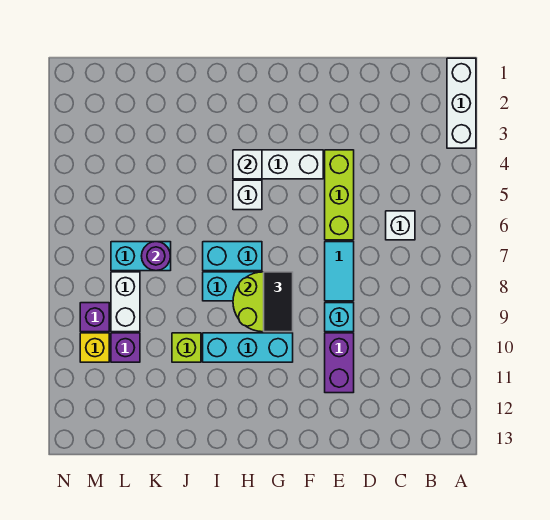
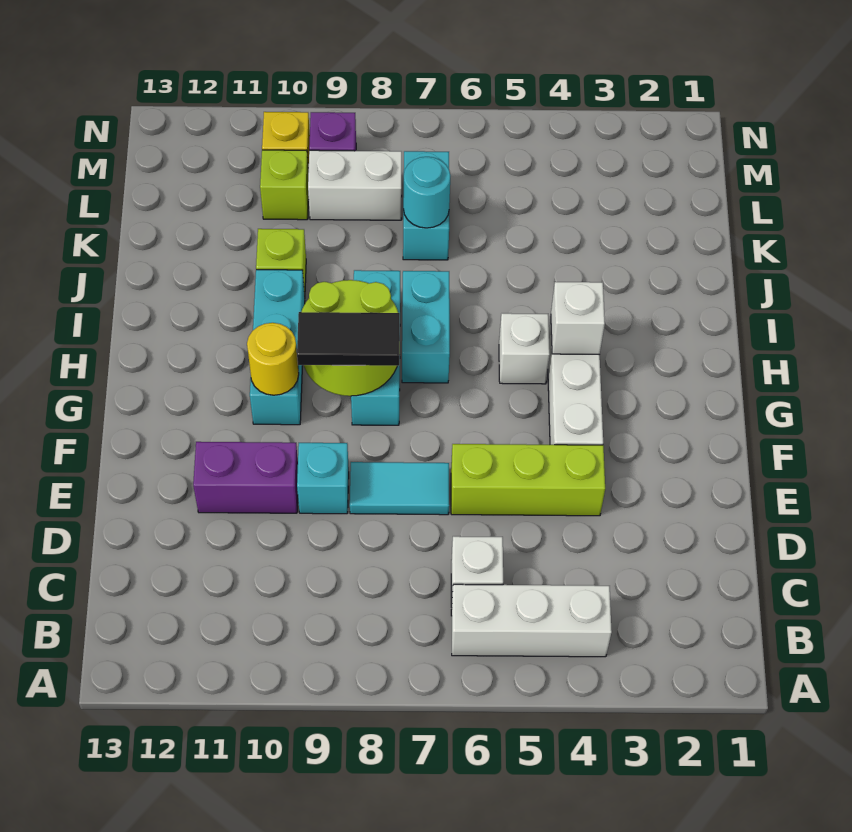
white brick A1:A3 level 1 -> white brick B4:B6 level 1
none -> yellow round brick G10 level 2
purple round brick K7 level 2 -> cyan round brick K7 level 2
purple brick L10 level 1 -> lime brick L10 level 1

